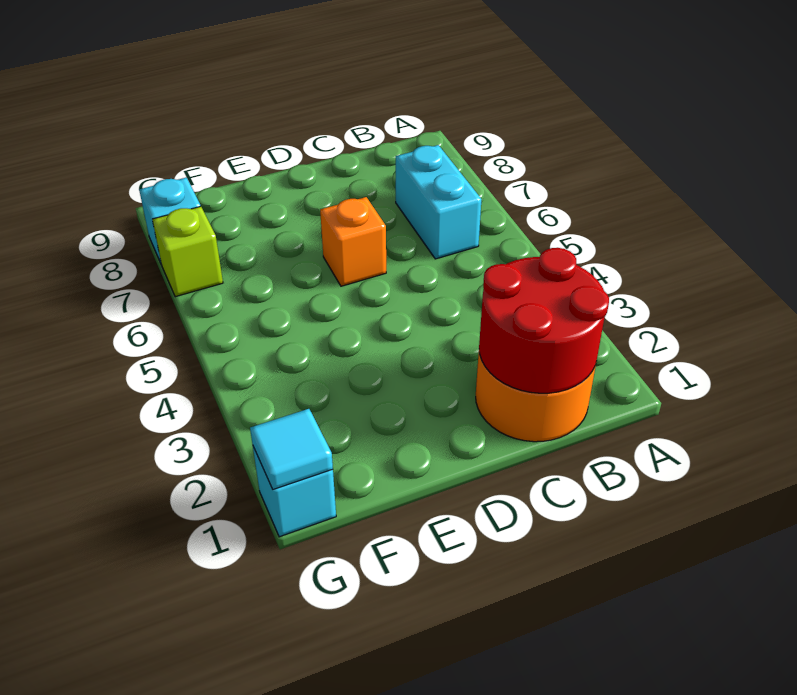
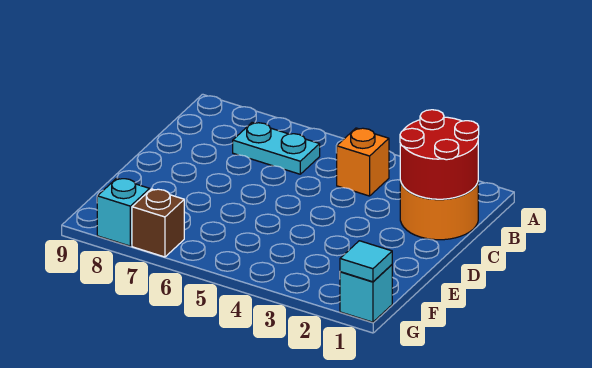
cyan brick B6:B7 level 1 -> cyan plate B6:B7 level 1
orange brick D6 level 1 -> orange brick B4 level 1
lime brick G7 level 1 -> brown brick G7 level 1

